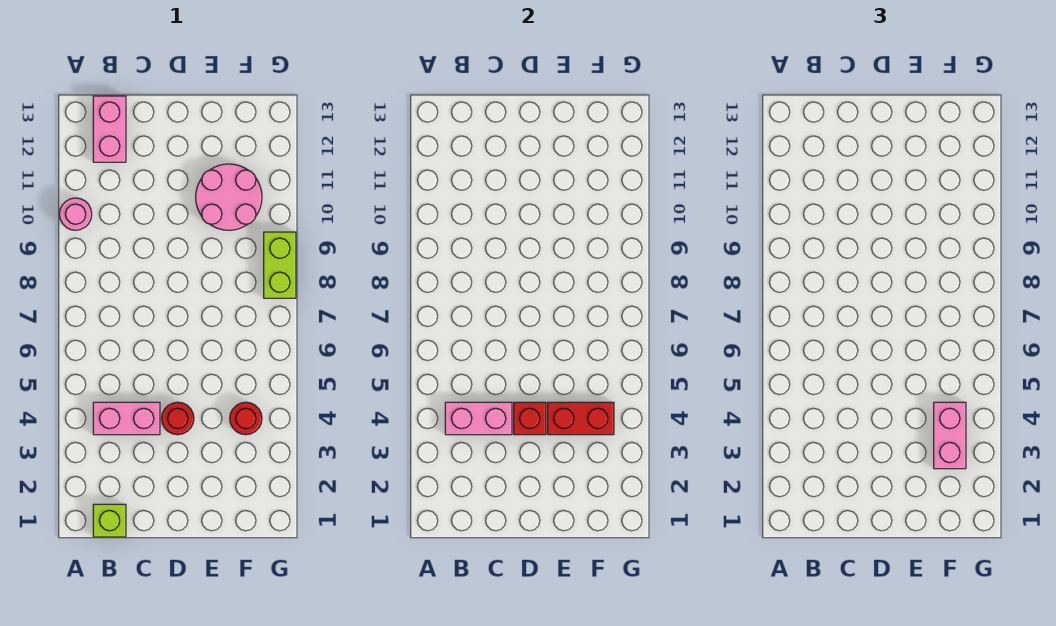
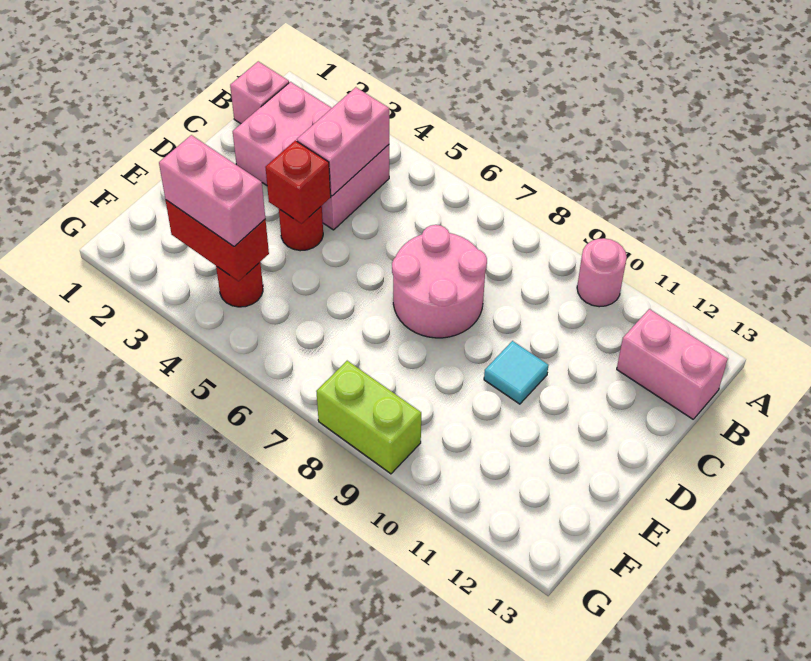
lime brick B1 level 1 -> pink brick B1 level 1
pink brick B4:C4 level 1 -> pink brick B2:C4 level 1
none -> cyan tile D10 level 1
red brick E4:F4 level 2 -> red brick F3:F4 level 2
pink round brick E10:F11 level 1 -> pink round brick C7:D8 level 1

